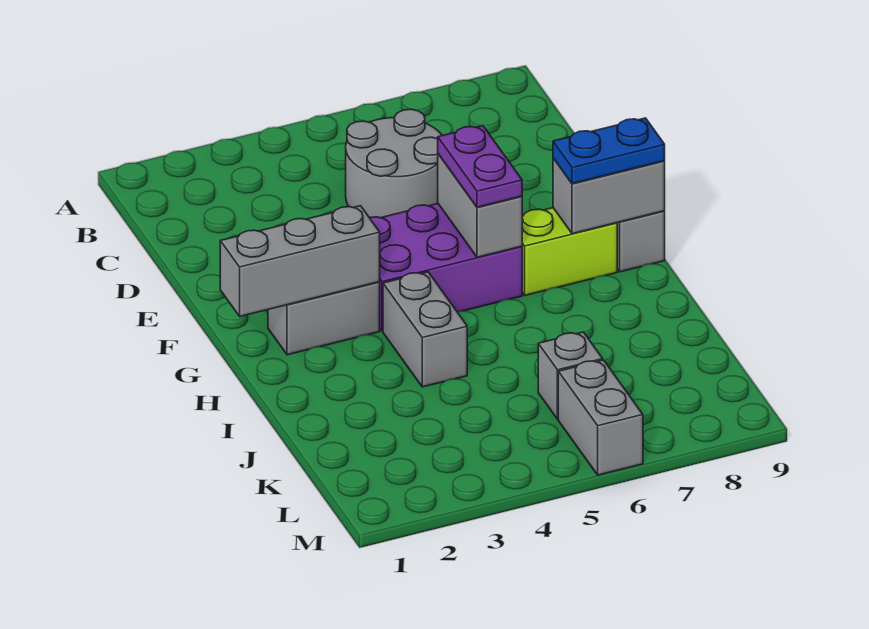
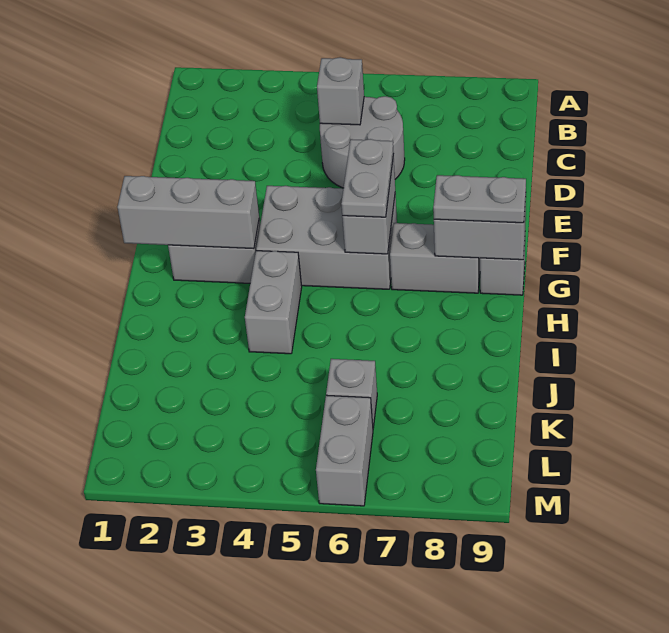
none -> grey brick C5 level 2
purple brick F4:G6 level 1 -> grey brick F4:G6 level 1
purple plate F6:G6 level 3 -> grey plate F6:G6 level 3
lime brick G7:G8 level 1 -> grey brick G7:G8 level 1
blue plate G8:G9 level 3 -> grey plate G8:G9 level 3

